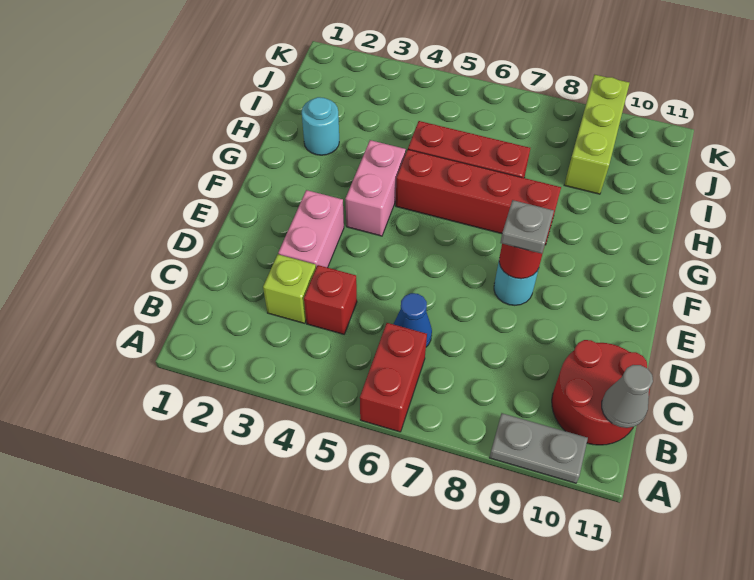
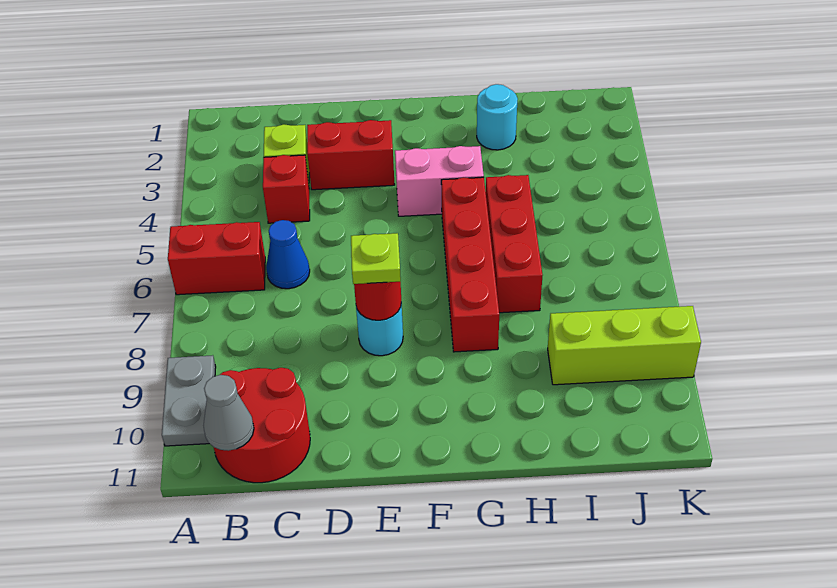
pink brick D3:E3 level 1 -> red brick D3:E3 level 1
grey plate E8 level 3 -> lime plate E8 level 3

